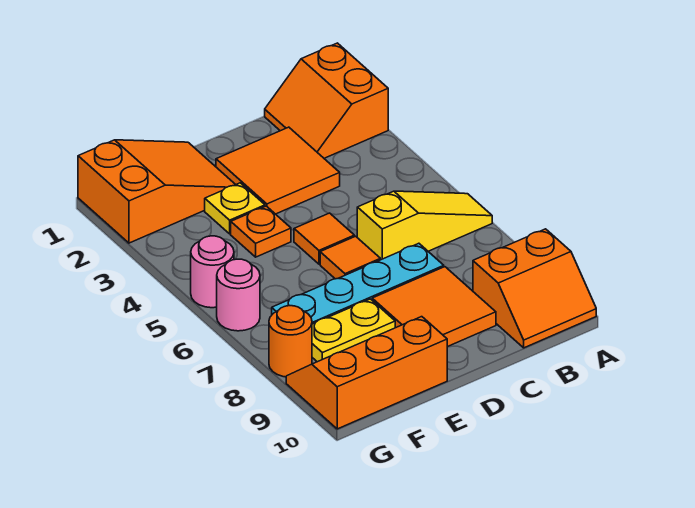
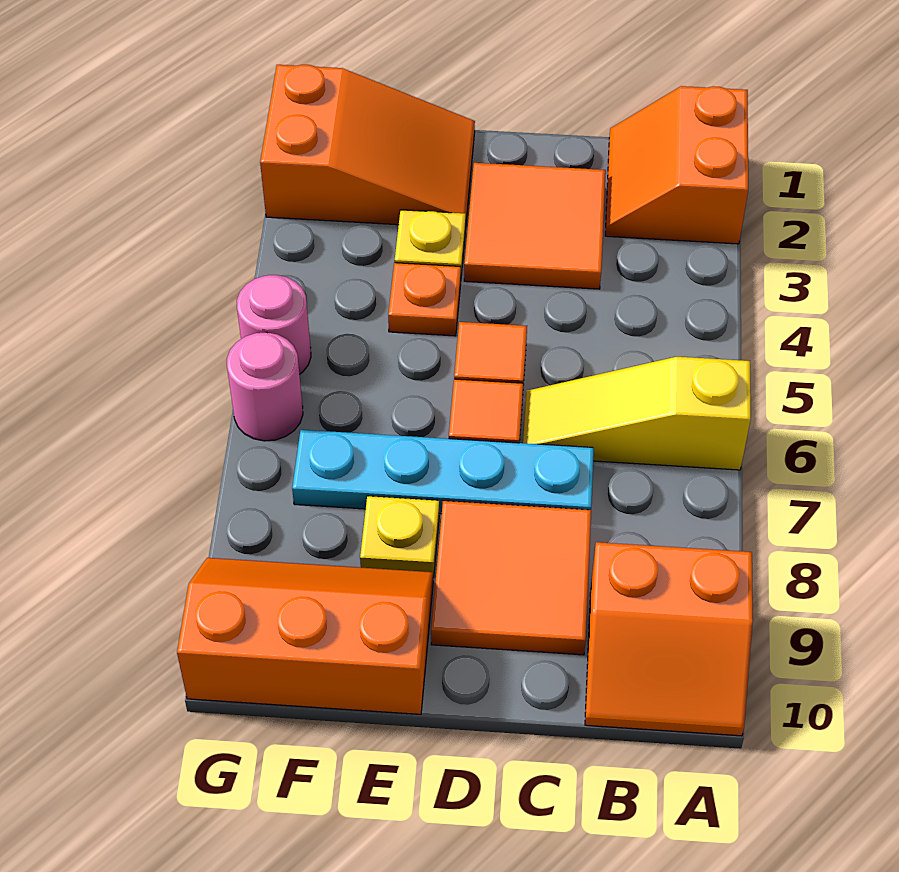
yellow slope A6:C6 level 1 top C -> yellow slope A6:C6 level 1 top A
yellow plate E8:F8 level 1 -> yellow plate E8 level 1
orange round brick G8 level 1 -> none

